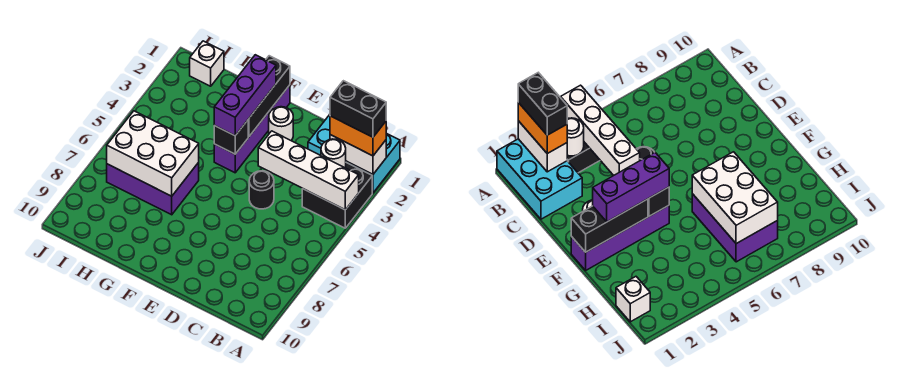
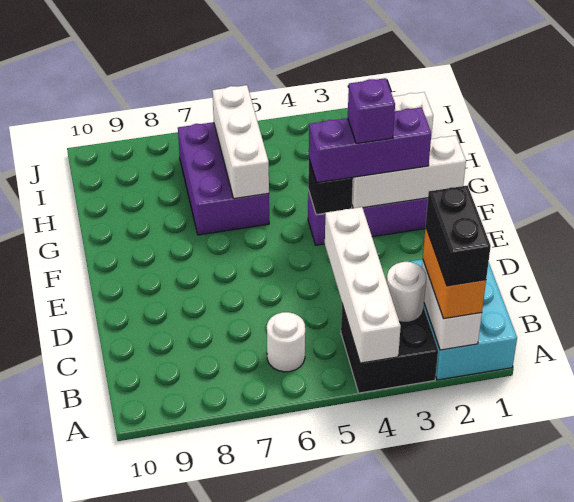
black round brick D5 level 1 -> none
white round brick E2 level 1 -> white round brick B6 level 1
black brick F1:F3 level 2 -> white brick F1:F3 level 2
none -> purple brick F3 level 4
white brick G6:I7 level 2 -> white brick G6:I6 level 2

